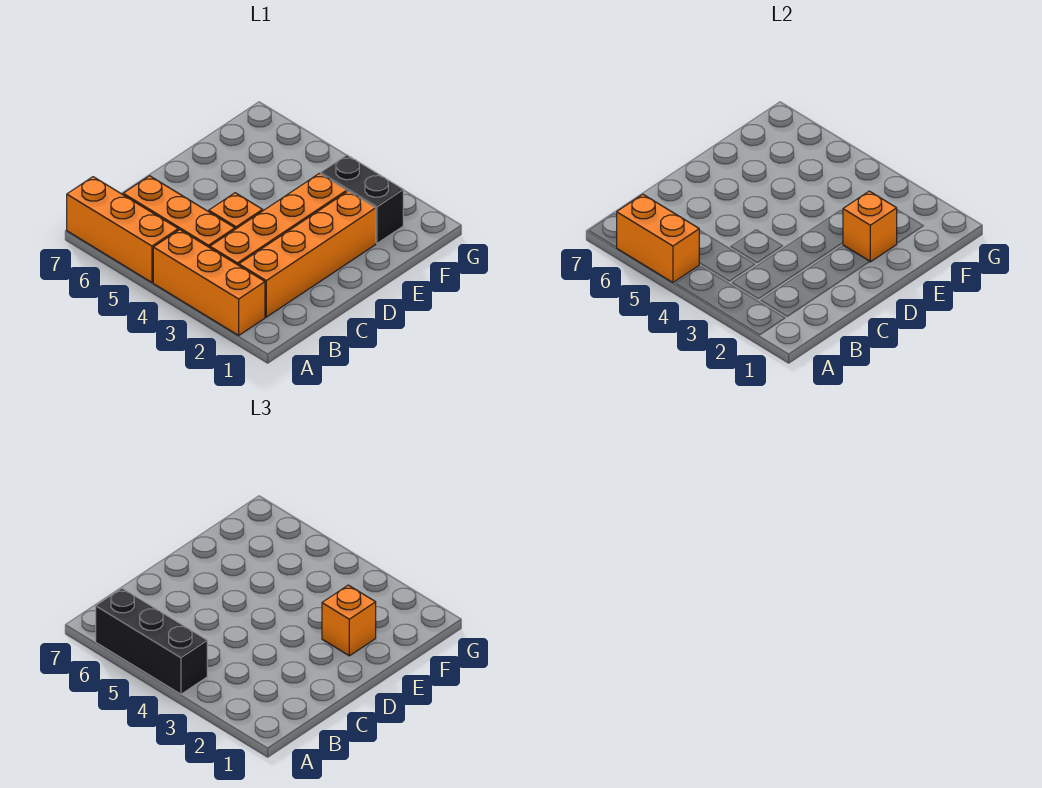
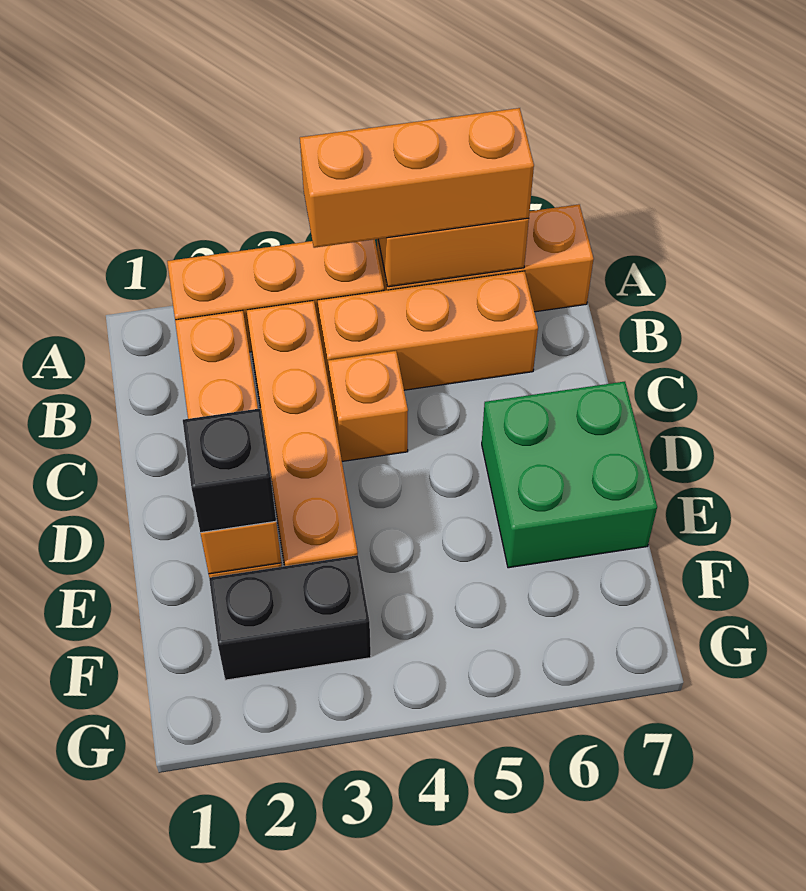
black brick A4:A6 level 3 -> orange brick A4:A6 level 3
none -> green brick D6:E7 level 1
orange brick E2 level 3 -> black brick E2 level 3

